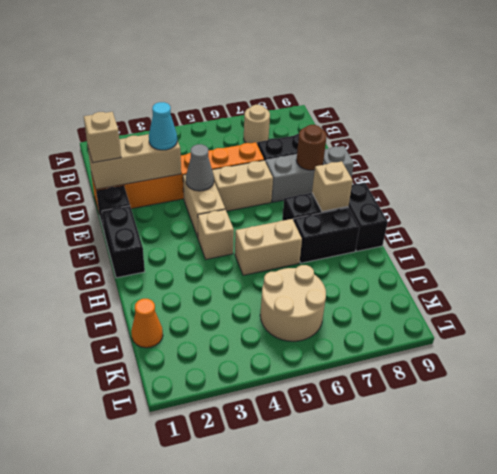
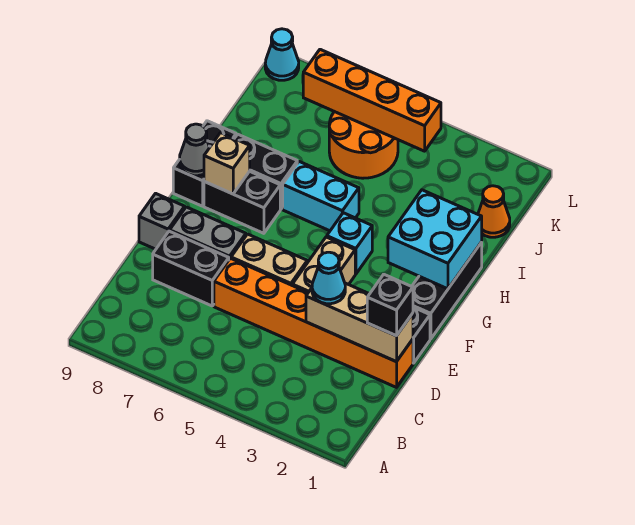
tan round brick B7 level 1 -> none
tan brick D1 level 3 -> black brick D1 level 3
grey cone E4 level 2 -> grey cone G9 level 2
brown round brick E8 level 2 -> none
black brick F1:G1 level 1 -> black brick F1:H1 level 1
none -> cyan brick G1:H2 level 2
tan brick G4 level 1 -> cyan brick G4 level 1
tan brick H5:H6 level 1 -> cyan brick H5:H6 level 1
tan round brick J5:K6 level 1 -> orange round brick J5:K6 level 1
none -> orange brick K4:K7 level 2
none -> cyan cone L9 level 1

